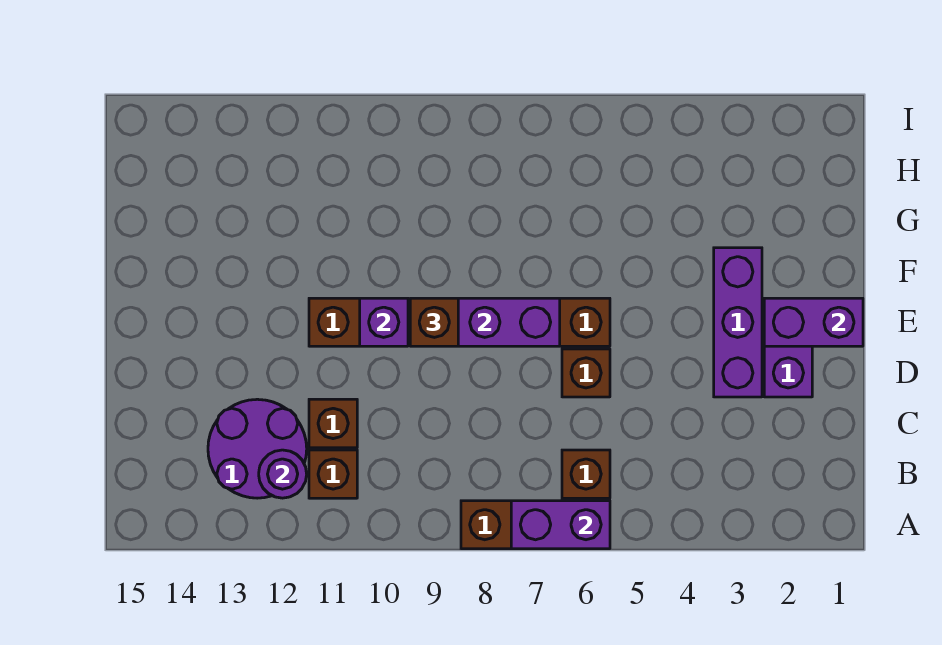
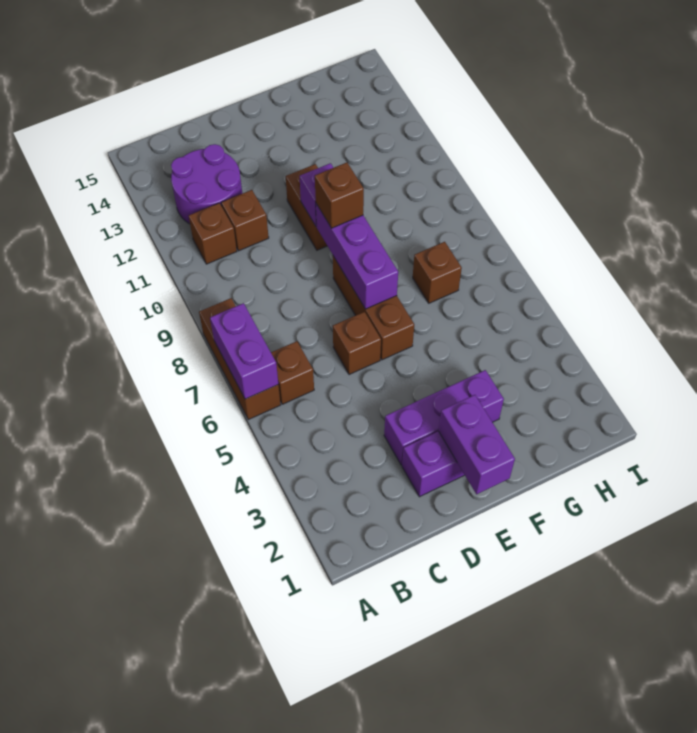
purple round brick B12 level 2 -> none
none -> brown brick G7 level 1

